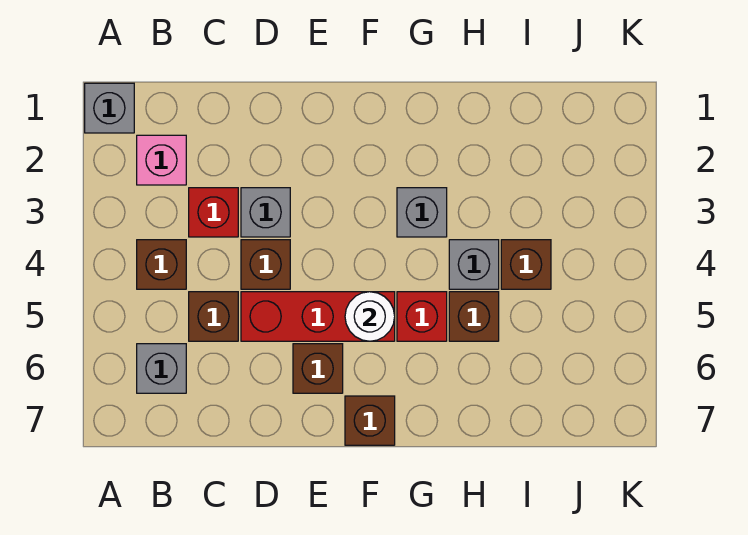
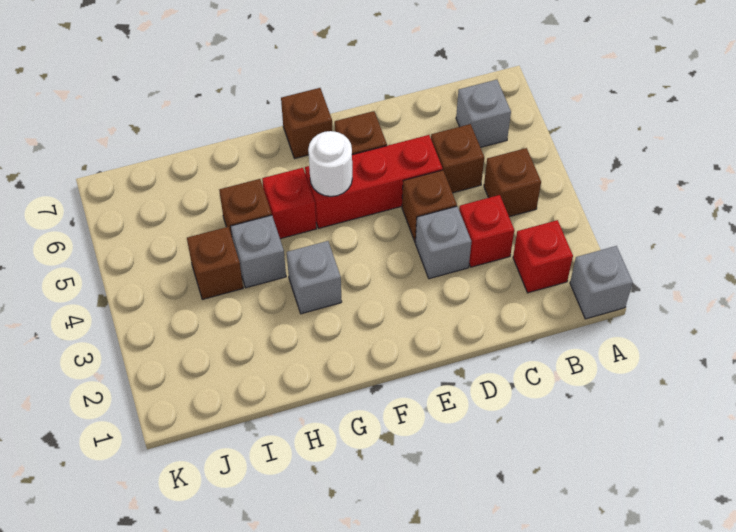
pink brick B2 level 1 -> red brick B2 level 1

